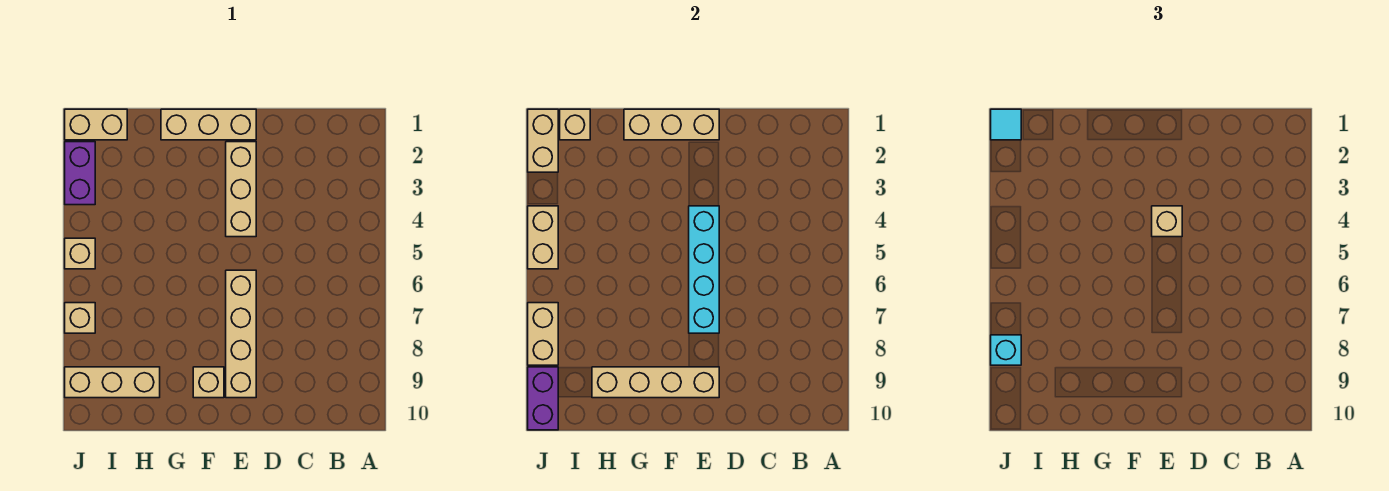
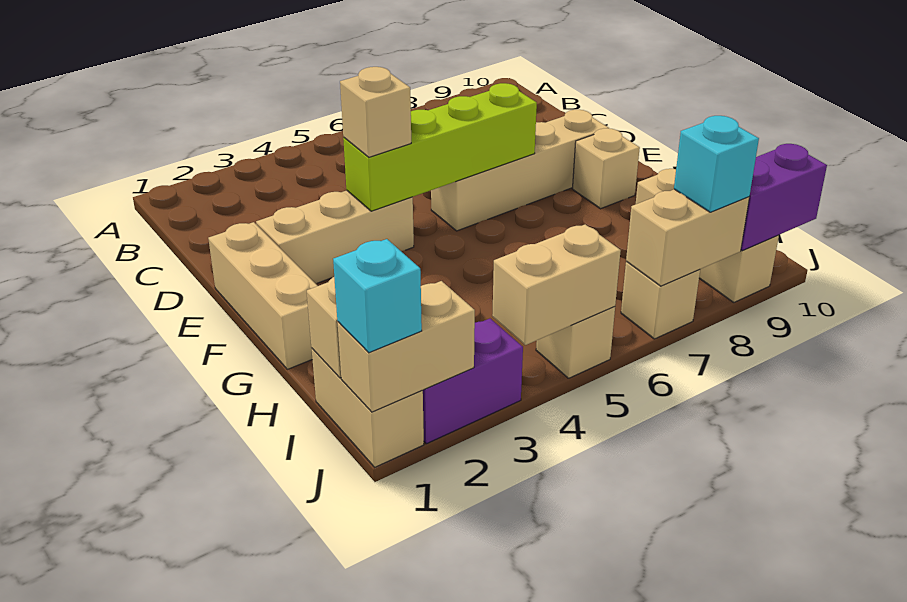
tan brick E1:G1 level 2 -> none
cyan brick E4:E7 level 2 -> lime brick E4:E7 level 2
tan brick E9:H9 level 2 -> none
cyan tile J1 level 3 -> cyan brick J1 level 3

